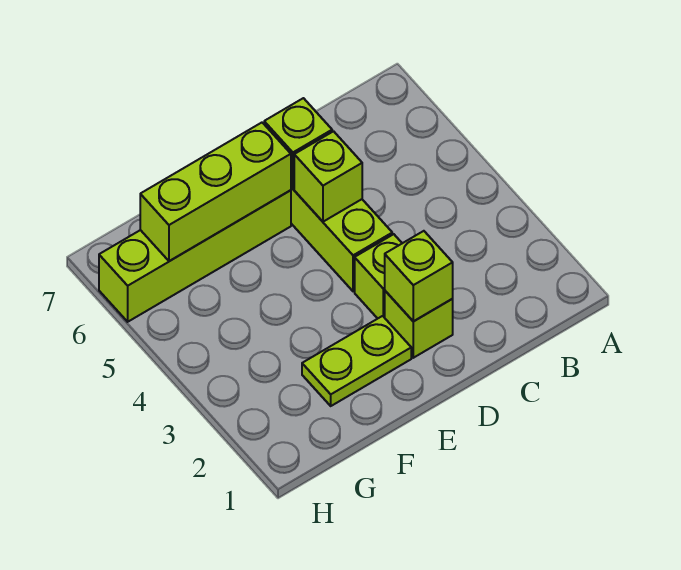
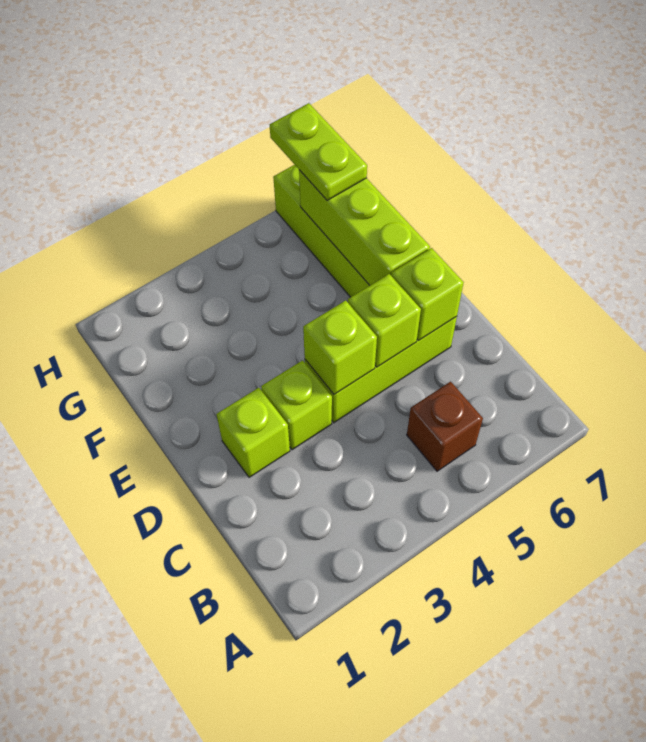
none -> brown brick B5 level 1
lime brick D2 level 2 -> lime brick D4 level 2
lime plate E2:F2 level 1 -> lime plate G6:H6 level 3

